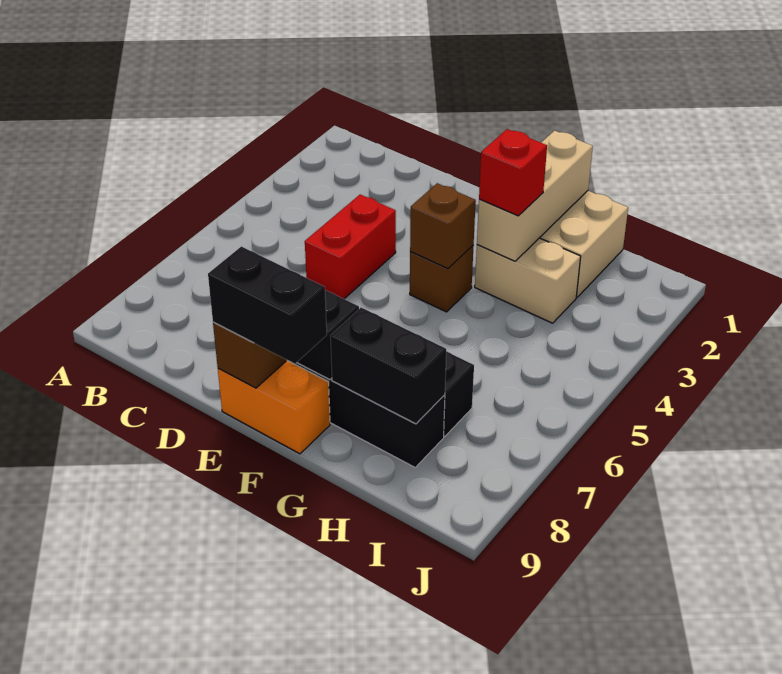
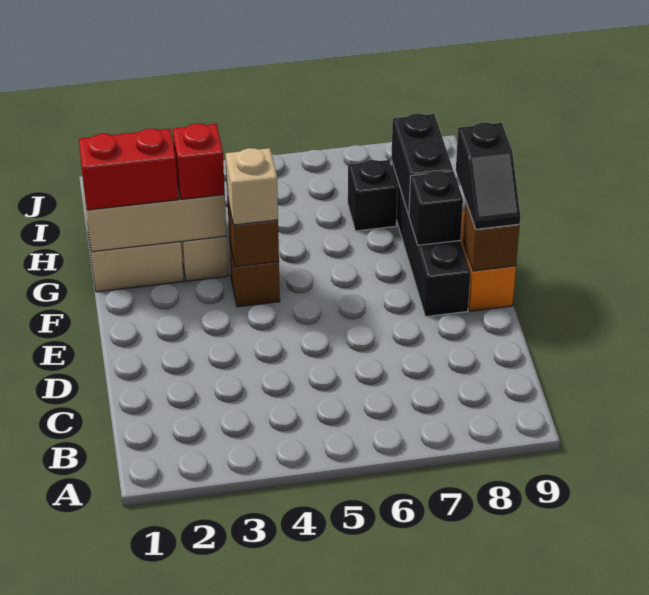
red brick D4:D5 level 1 -> red brick G1:G2 level 3
black brick E9:F9 level 3 -> black slope E9:F9 level 3 top F
none -> tan brick F4 level 3

